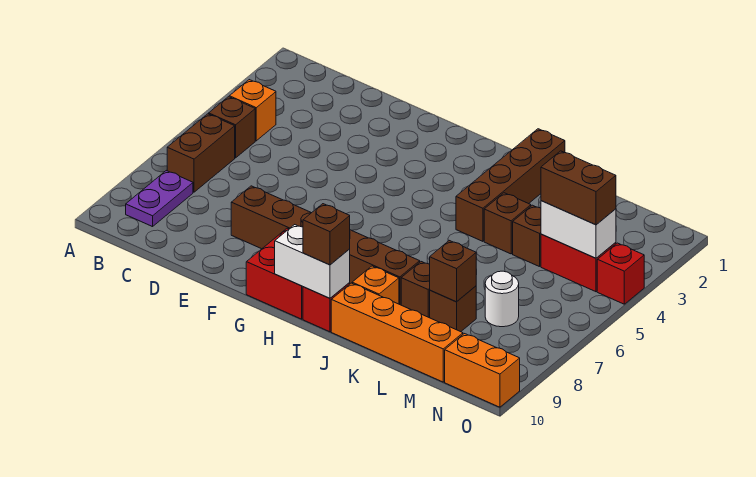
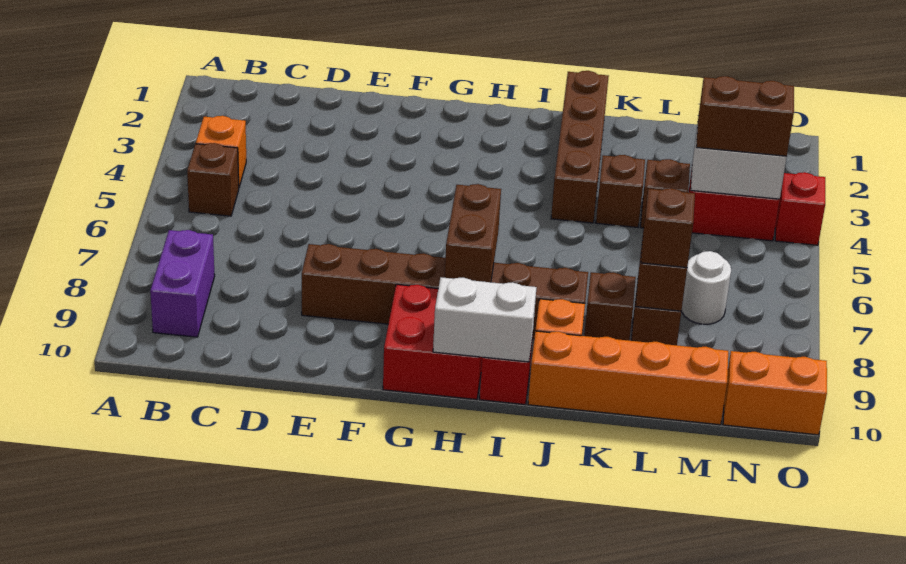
brown brick B6:B7 level 1 -> brown brick H7:H8 level 2
purple plate B8:B9 level 1 -> purple brick B8:B9 level 1
brown brick I10 level 3 -> brown brick L8 level 3

